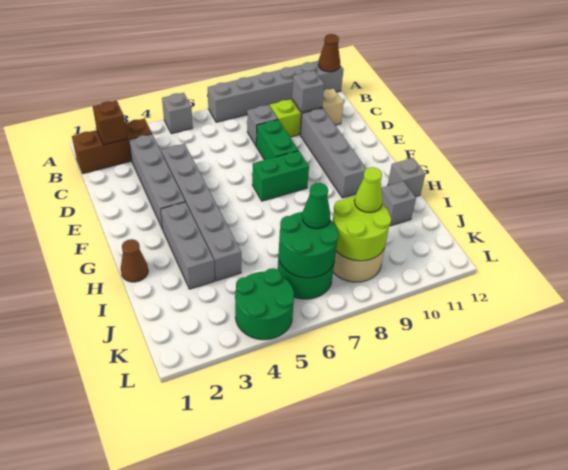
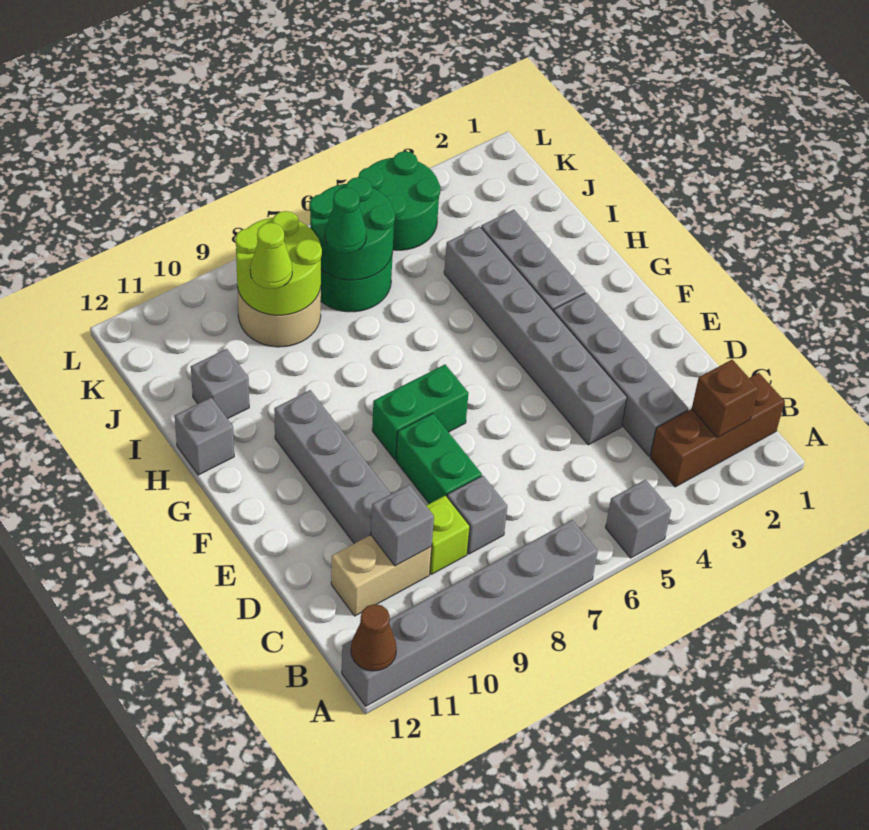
brown cone H1 level 1 -> none

